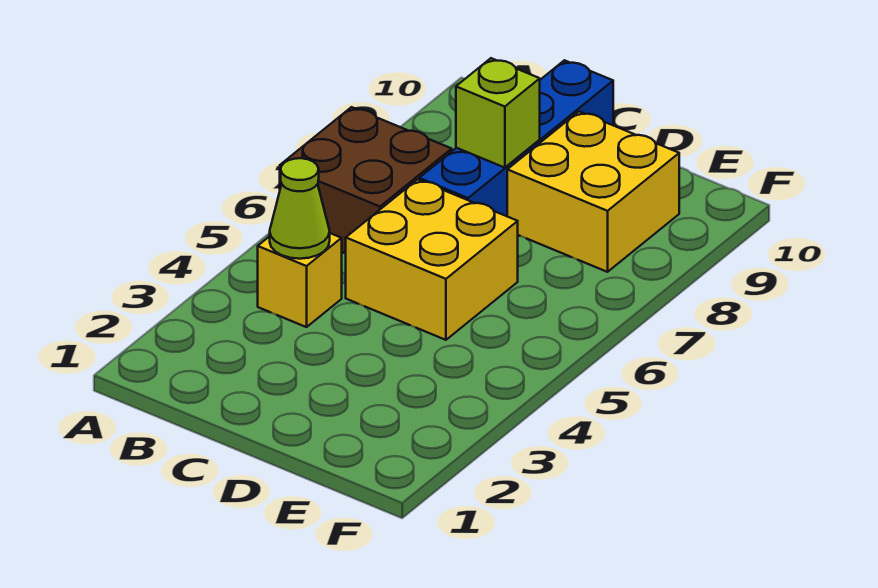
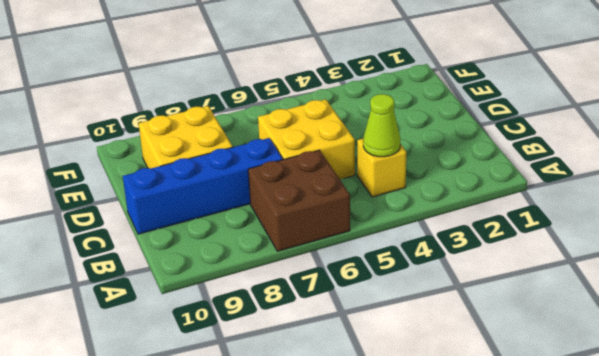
lime brick C8 level 2 -> none

